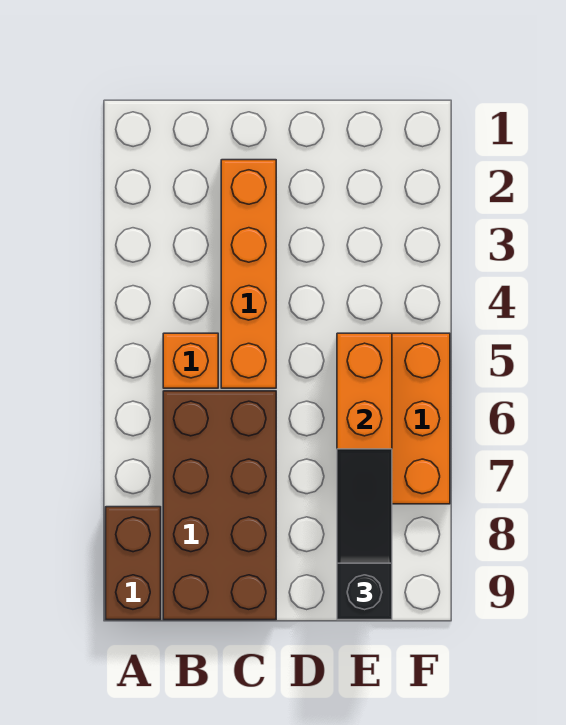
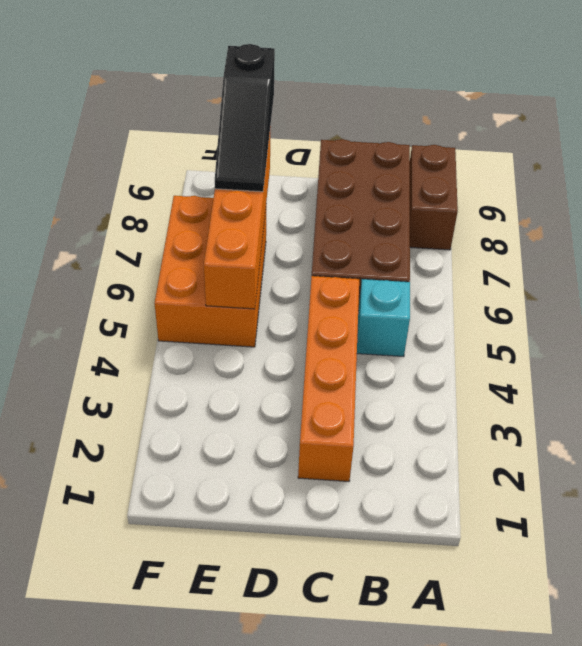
orange brick B5 level 1 -> cyan brick B5 level 1

